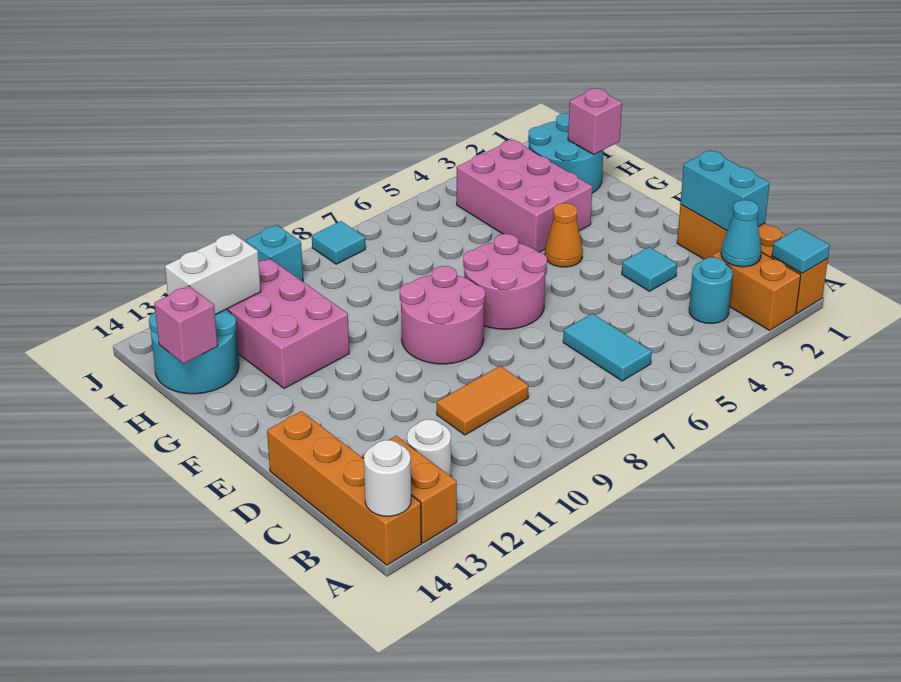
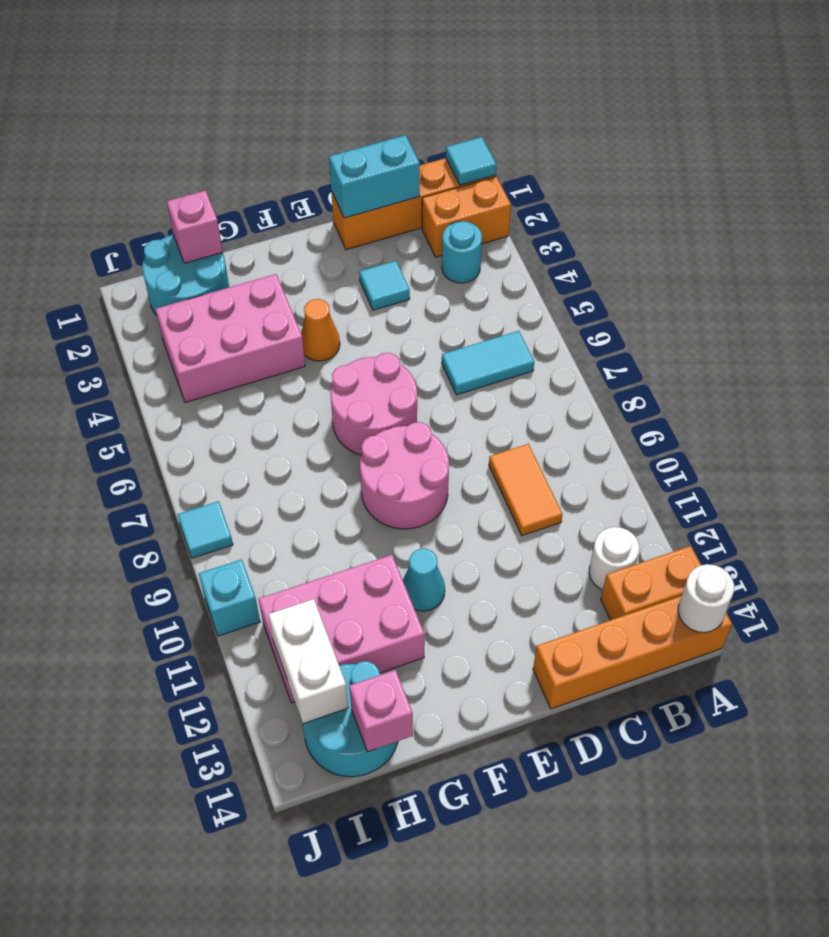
cyan cone B2 level 2 -> cyan cone F11 level 1

